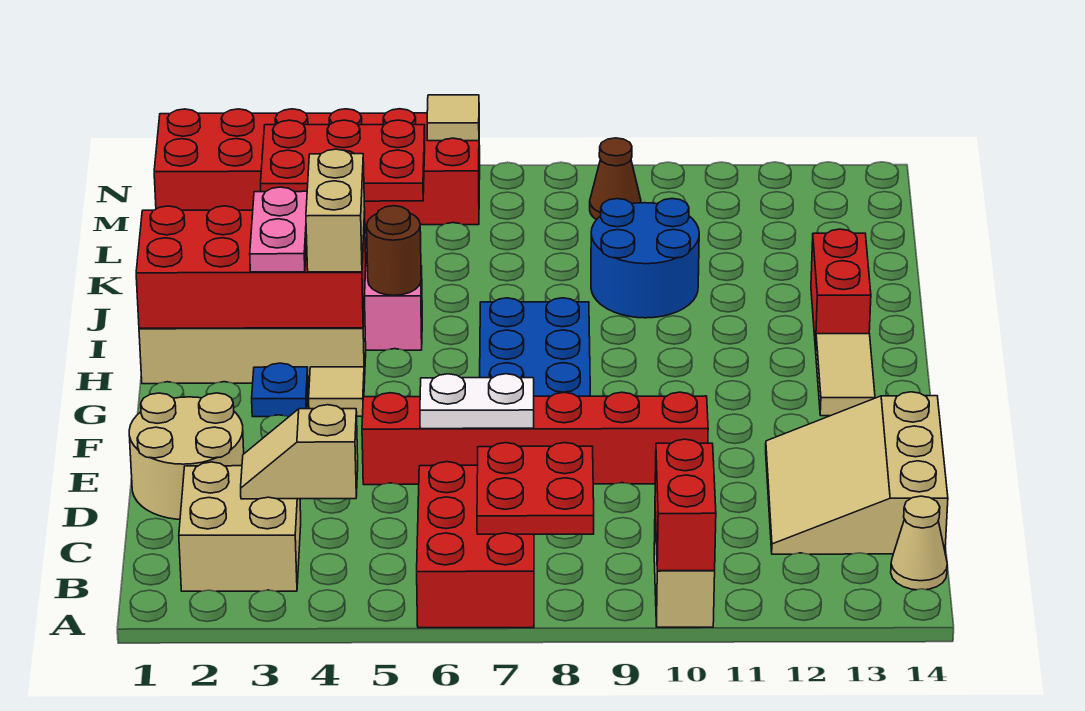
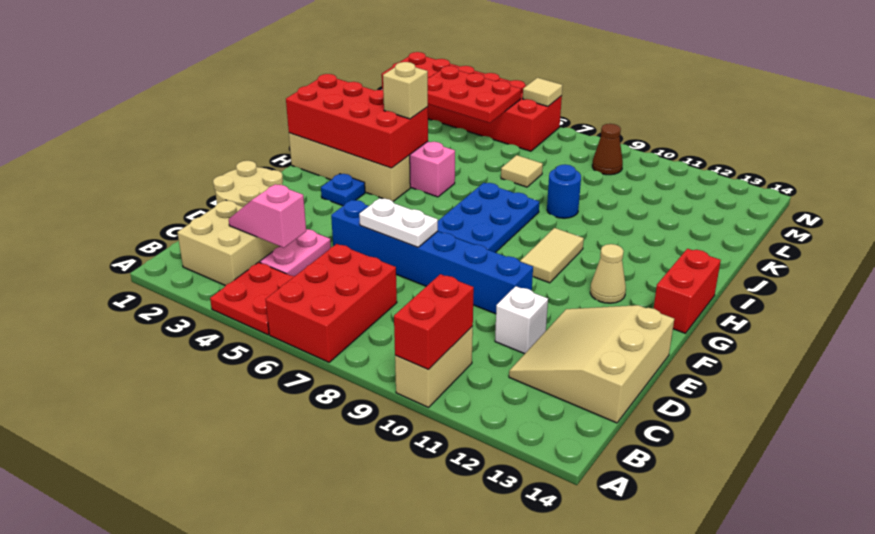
red plate B7:C8 level 2 -> red plate A4:B5 level 1
tan cone B14 level 1 -> tan cone G12 level 1
tan slope C3:C4 level 2 top 4 -> pink slope C3:C4 level 2 top 4
none -> white brick D11 level 1
red brick E5:E10 level 1 -> blue brick E5:E10 level 1
tan tile G4 level 1 -> tan tile K7 level 1
tan tile G13:H13 level 1 -> tan tile G10:H10 level 1
pink plate H3:I3 level 3 -> pink plate C4:D4 level 1
tan brick H4:I4 level 3 -> tan brick I4 level 3
brown round brick I5 level 2 -> none
red brick I13:J13 level 1 -> red brick G14:H14 level 1
blue round brick J9:K10 level 1 -> blue round brick J9 level 1

